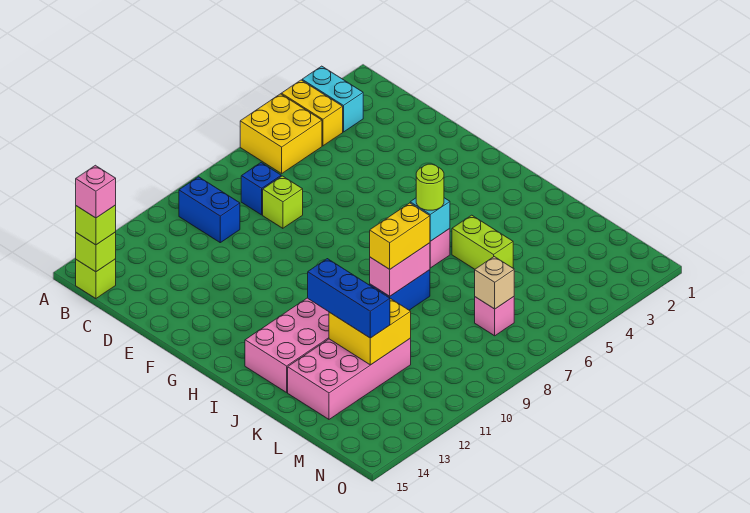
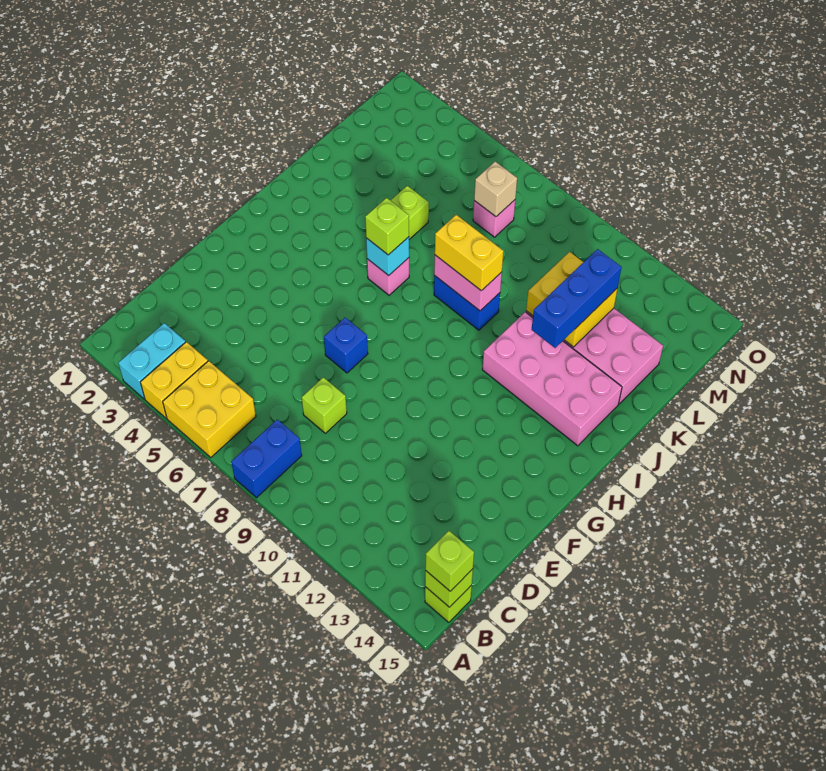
blue brick B10:C10 level 1 -> blue brick A8:B8 level 1
pink brick B15 level 4 -> none
blue brick C8 level 1 -> blue brick F7 level 1
lime round brick I6 level 3 -> lime brick I6 level 3

